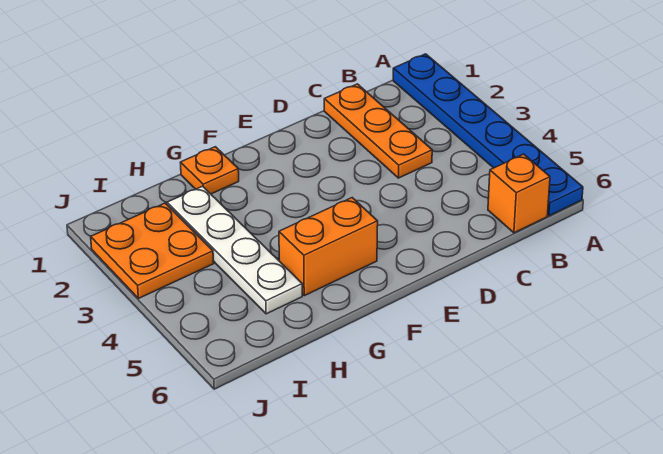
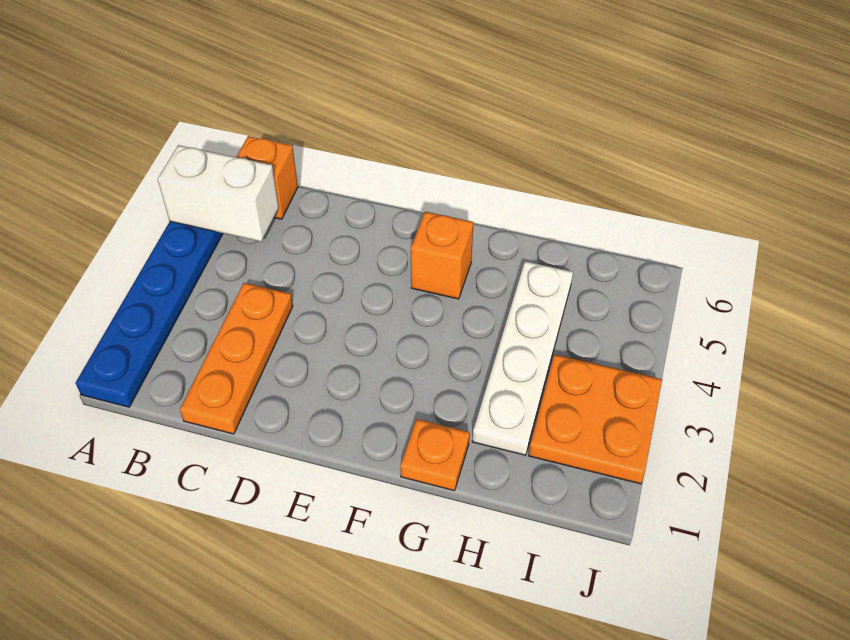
none -> white brick A5:B5 level 2
orange brick F5:G5 level 1 -> orange brick F5 level 1

